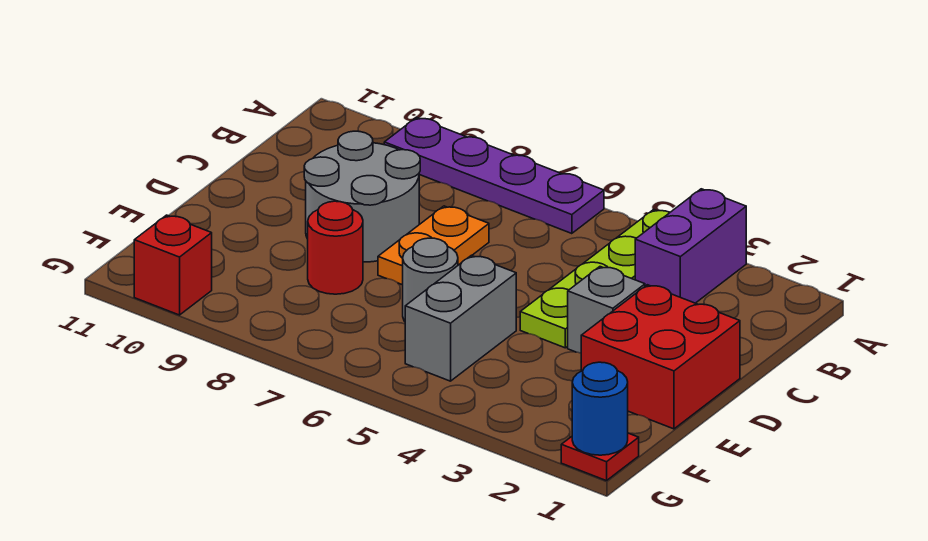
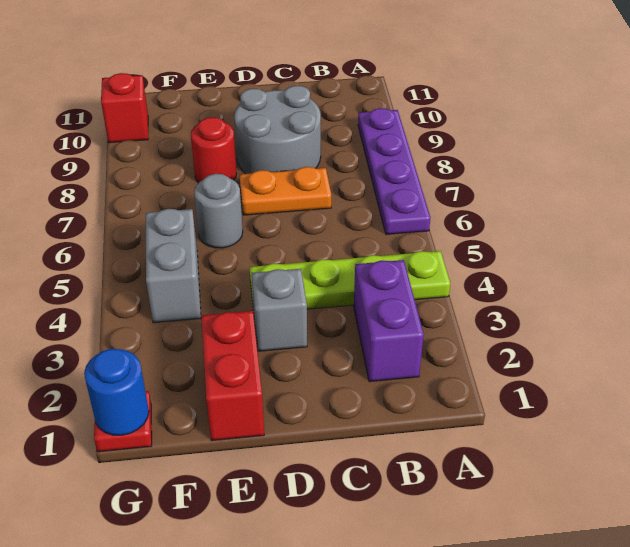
purple brick A3:B3 level 1 -> purple brick B2:B3 level 1
red brick D1:E2 level 1 -> red brick E1:E2 level 1
grey brick E5:F5 level 1 -> grey brick F4:F5 level 1

